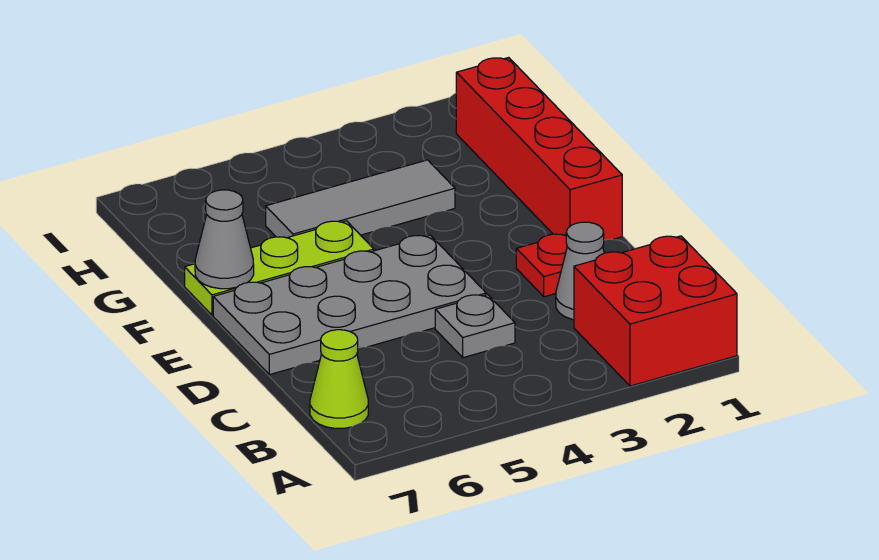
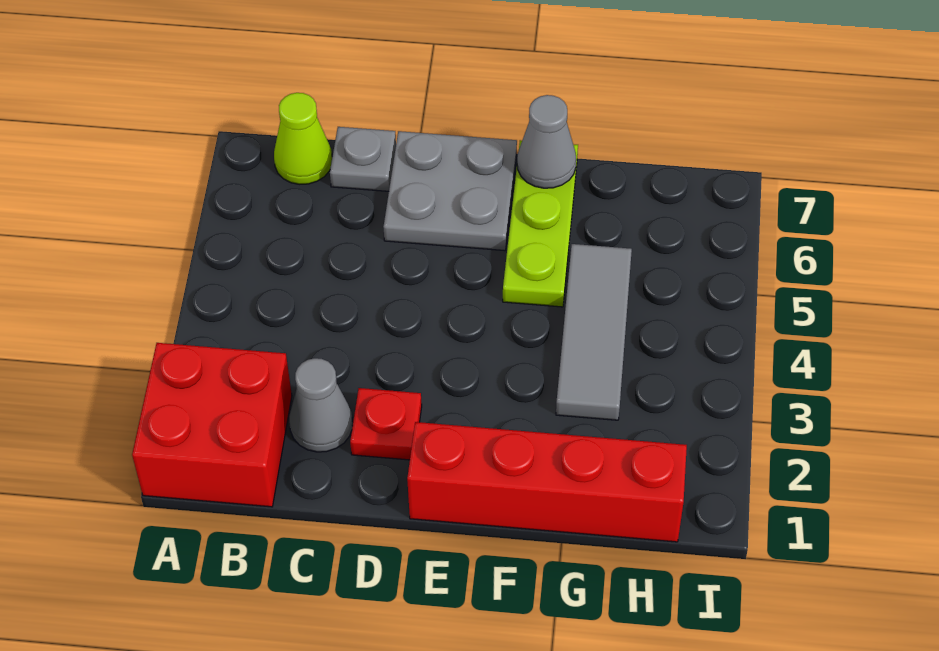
grey plate C4 level 1 -> grey plate C7 level 1
grey plate D4:E7 level 1 -> grey plate D6:E7 level 1

